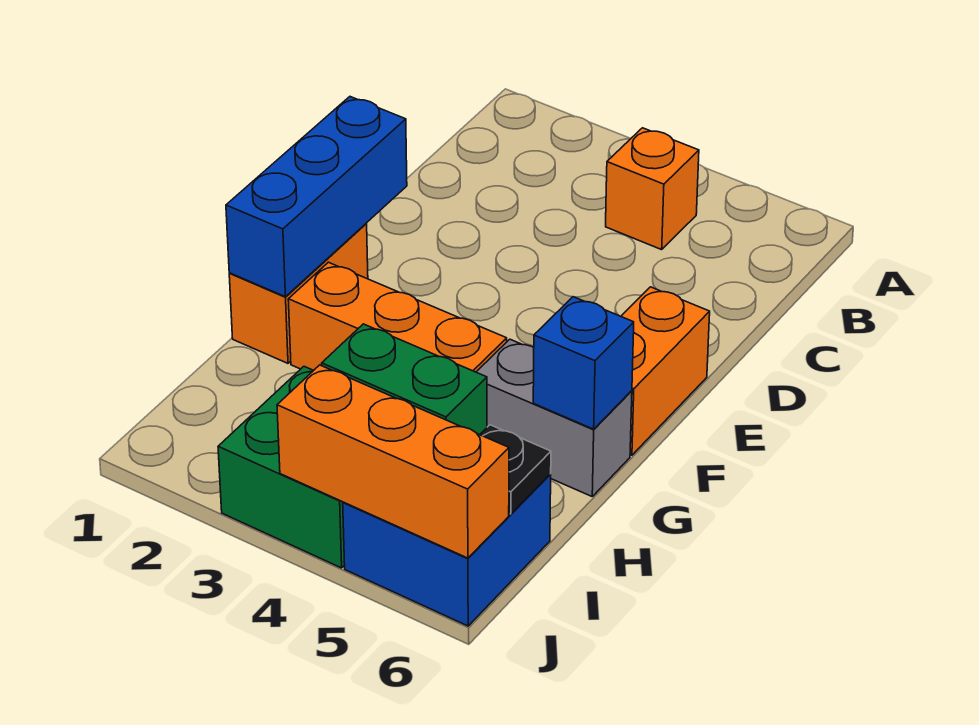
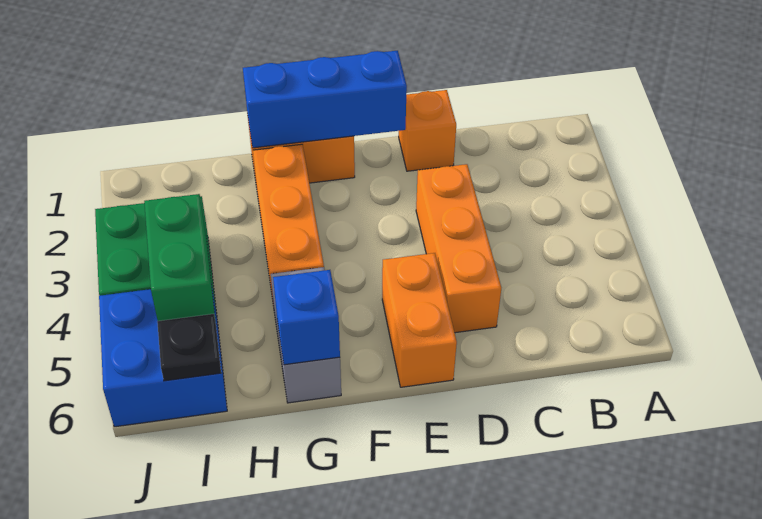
orange brick B4 level 1 -> orange brick D1 level 1
orange brick E6:F6 level 1 -> orange brick E5:E6 level 1
orange brick J4:J6 level 2 -> orange brick D3:D5 level 1

